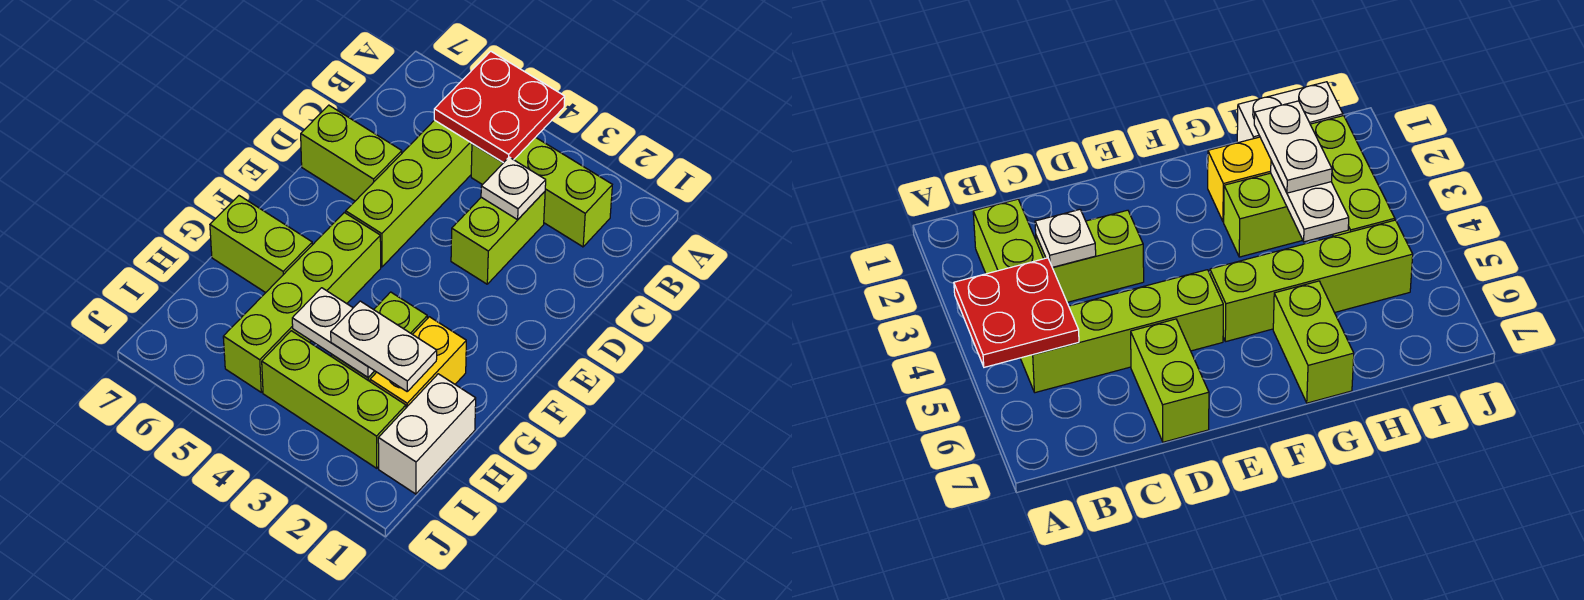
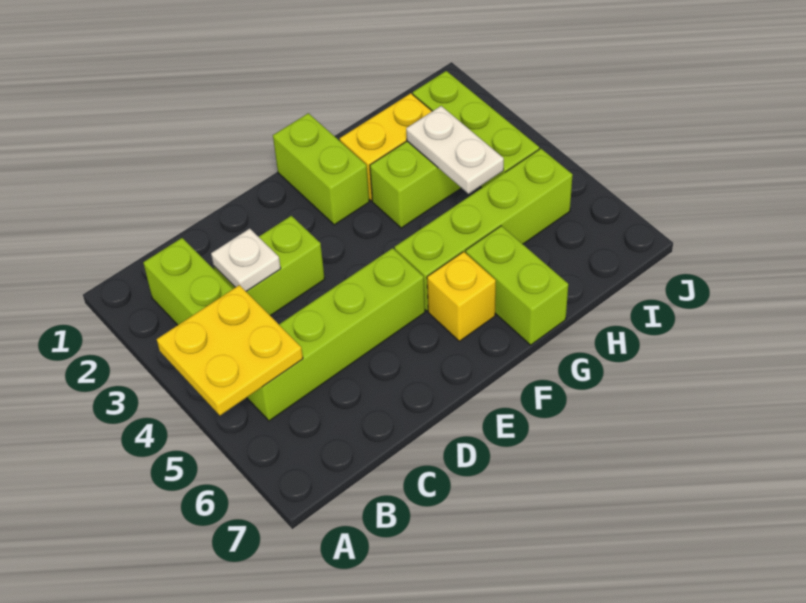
red plate A4:B5 level 2 -> yellow plate A4:B5 level 2
lime brick D6:D7 level 1 -> lime brick F1:F2 level 1
none -> yellow brick F6 level 1
white brick H1:I1 level 1 -> none
white plate H2:H3 level 3 -> none

